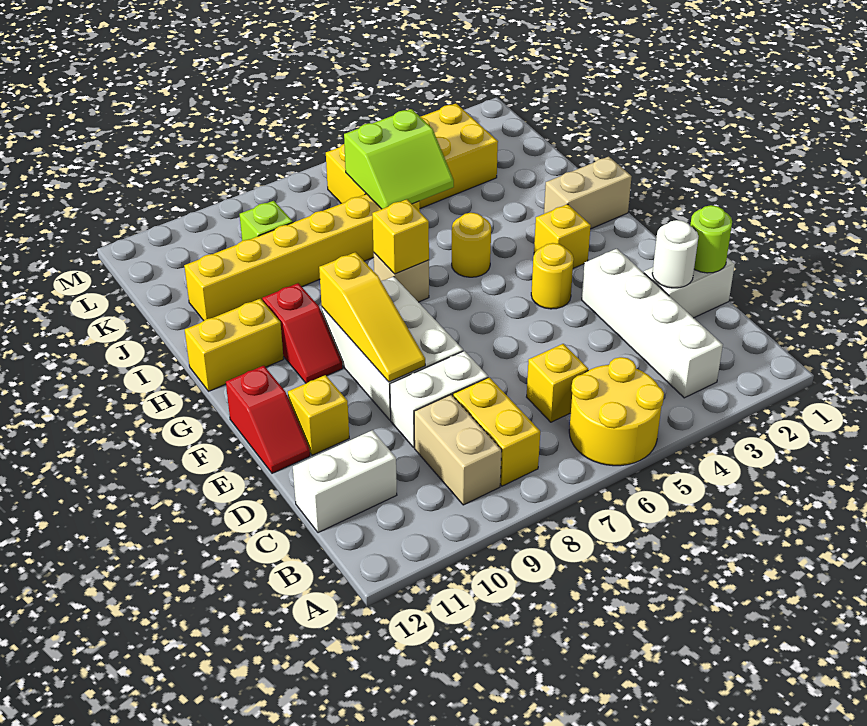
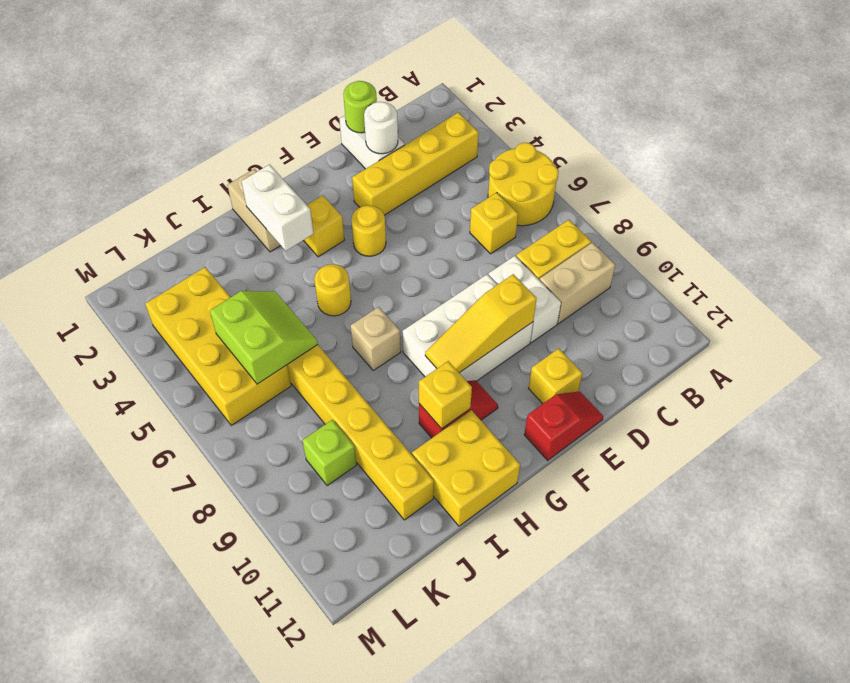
white brick B3:E3 level 1 -> yellow brick B3:E3 level 1
white brick C11:C12 level 1 -> white brick H2:H3 level 2
yellow slope E9:G9 level 2 top G -> yellow slope E9:G9 level 2 top E
yellow brick H7 level 2 -> yellow brick H10 level 2
yellow brick H11:H12 level 1 -> yellow brick H11:I12 level 1

